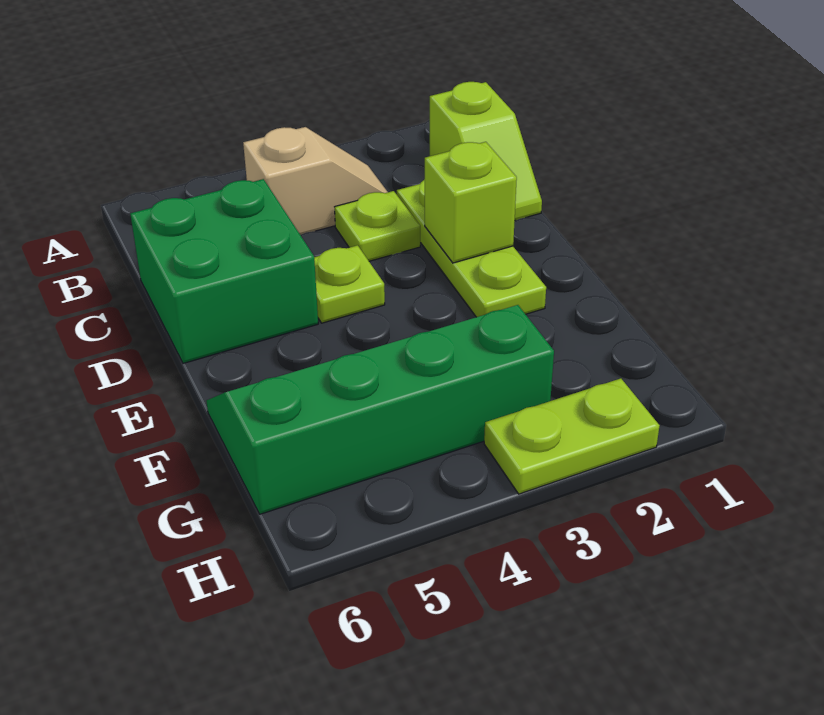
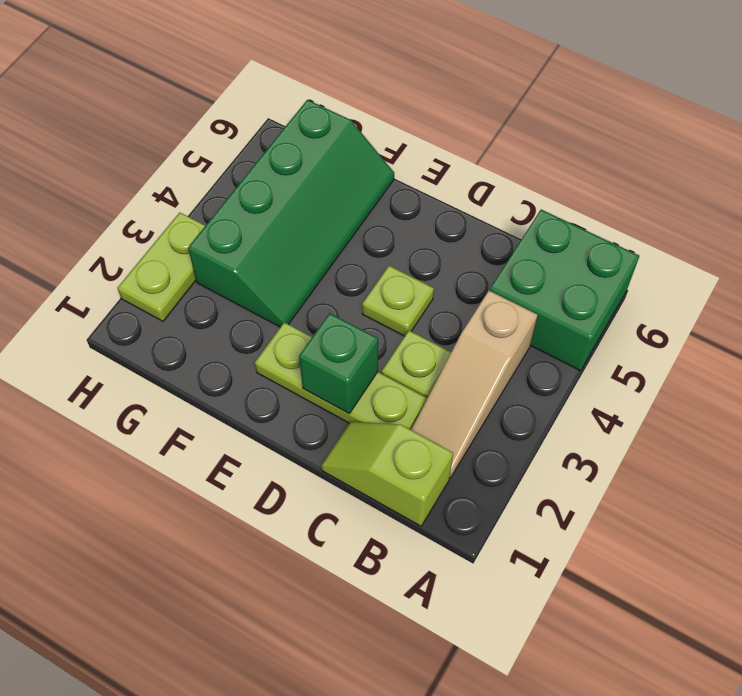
tan slope B3:B4 level 1 top 4 -> tan slope B2:B4 level 1 top 4
green brick C5:D6 level 1 -> green brick A5:B6 level 1
lime brick D2 level 2 -> green brick D2 level 2

